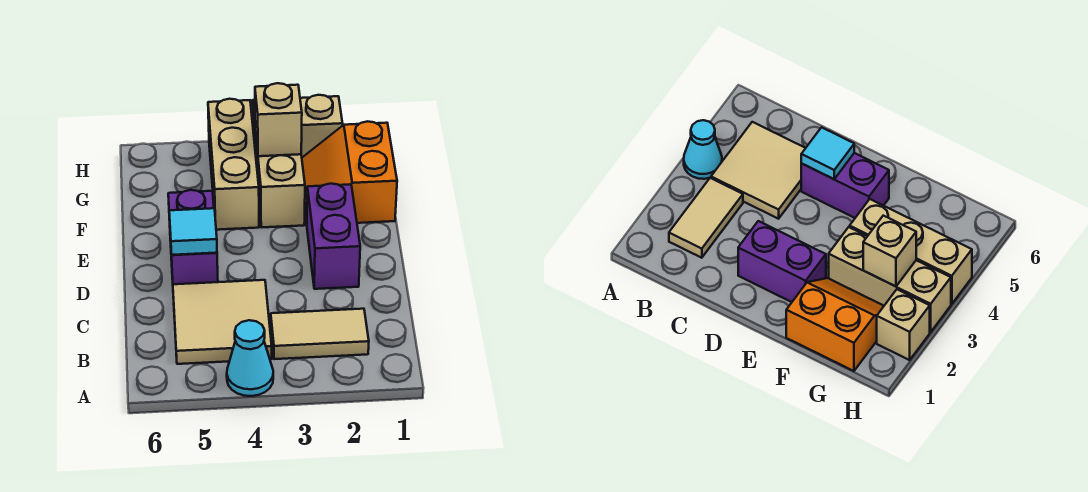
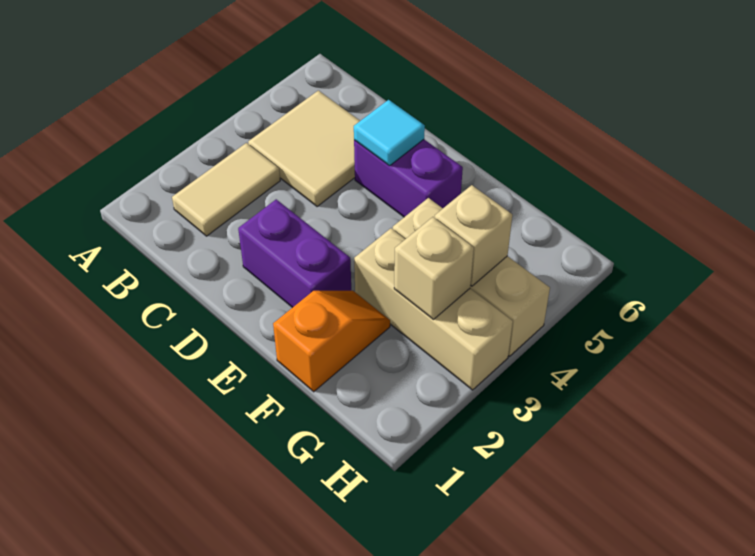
cyan cone A4 level 1 -> none
orange slope F1:G2 level 1 top 1 -> orange slope F1:F2 level 1 top 1
tan brick H2 level 1 -> tan brick G4 level 2

